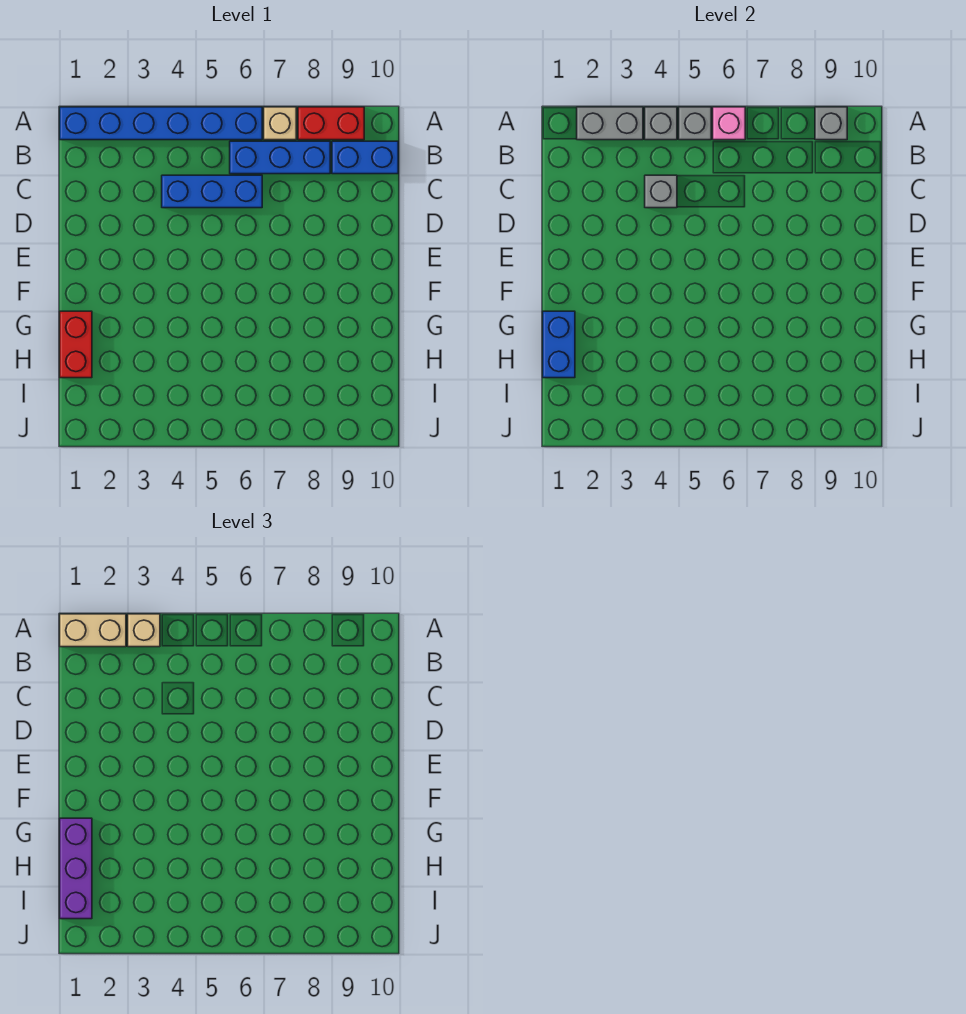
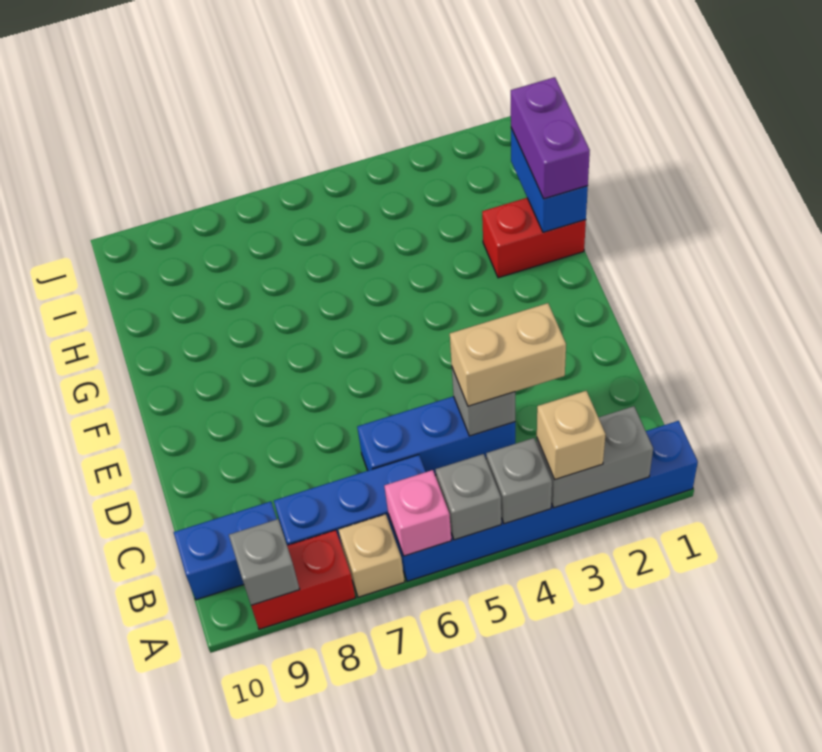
tan brick A1:A2 level 3 -> tan brick C3:C4 level 3
red brick G1:H1 level 1 -> red brick G1:G2 level 1
purple brick G1:I1 level 3 -> purple brick G1:H1 level 3

